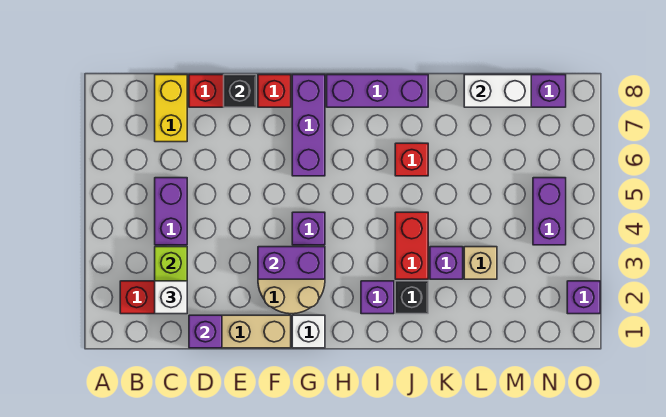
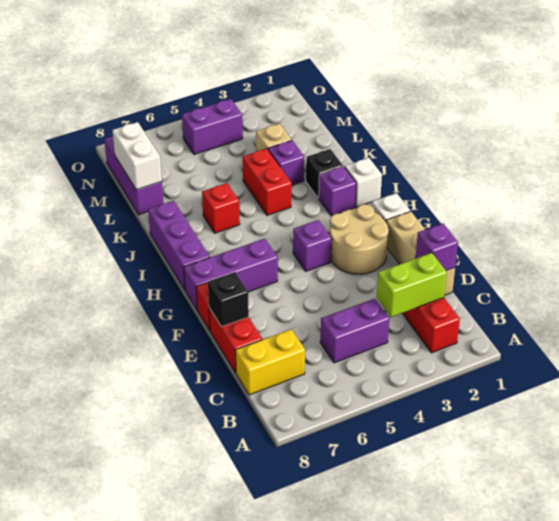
white brick C2 level 3 -> white brick I1 level 1
purple brick F3:G3 level 2 -> none
red brick J3:J4 level 1 -> red brick J4:K4 level 1
purple brick O2 level 1 -> none

